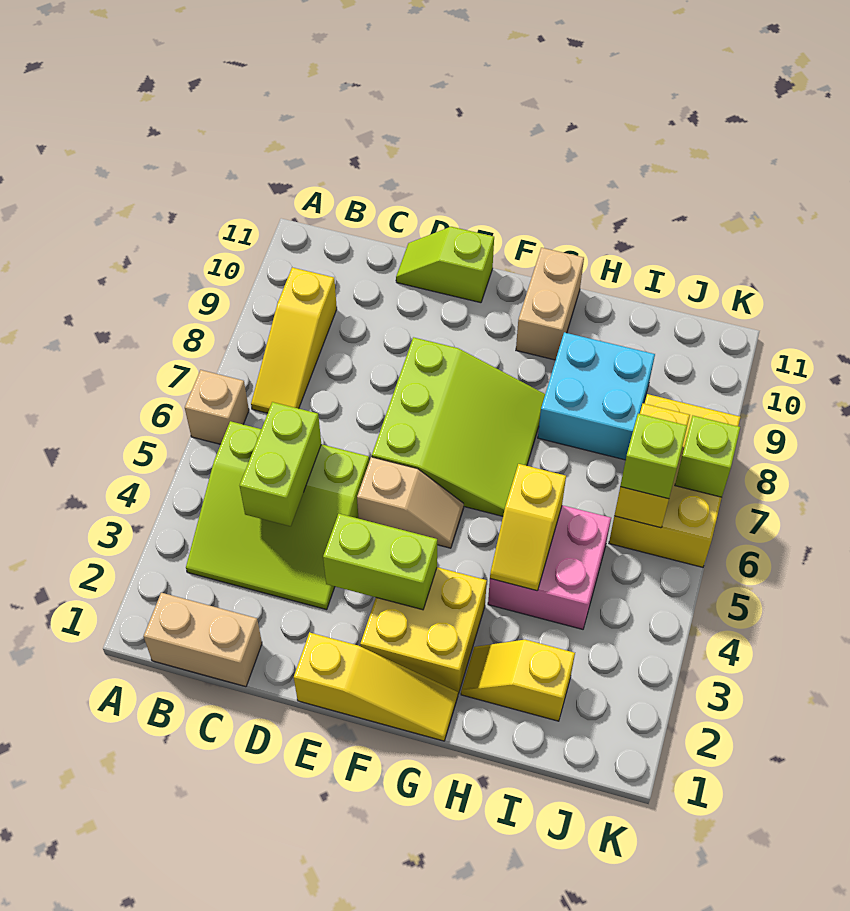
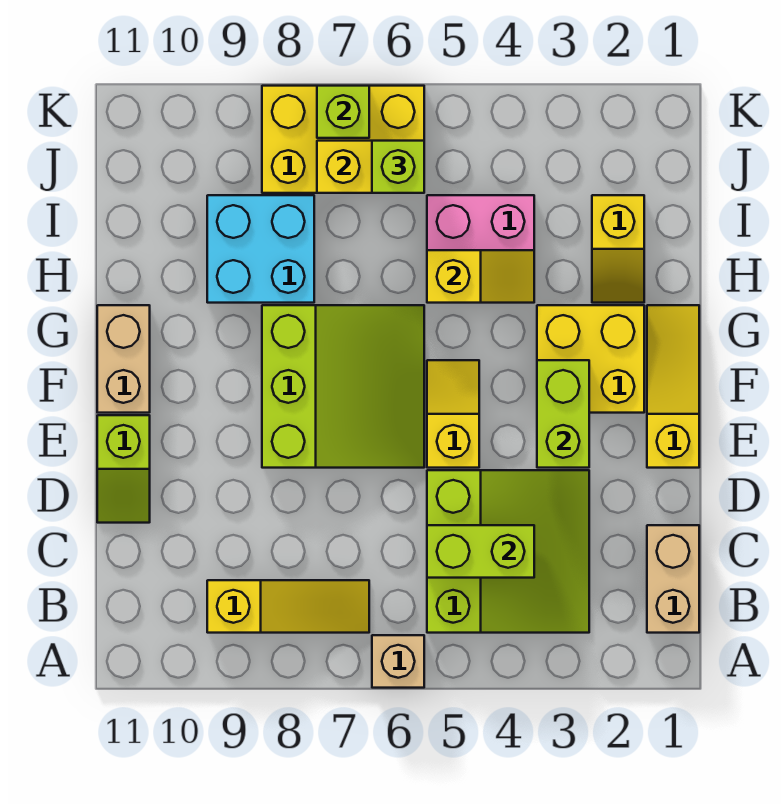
tan slope E5:F5 level 1 top E -> yellow slope E5:F5 level 1 top E
lime slope E6:G8 level 1 top E -> lime slope E6:G8 level 1 top 8
tan brick G10:G11 level 1 -> tan brick F11:G11 level 1

